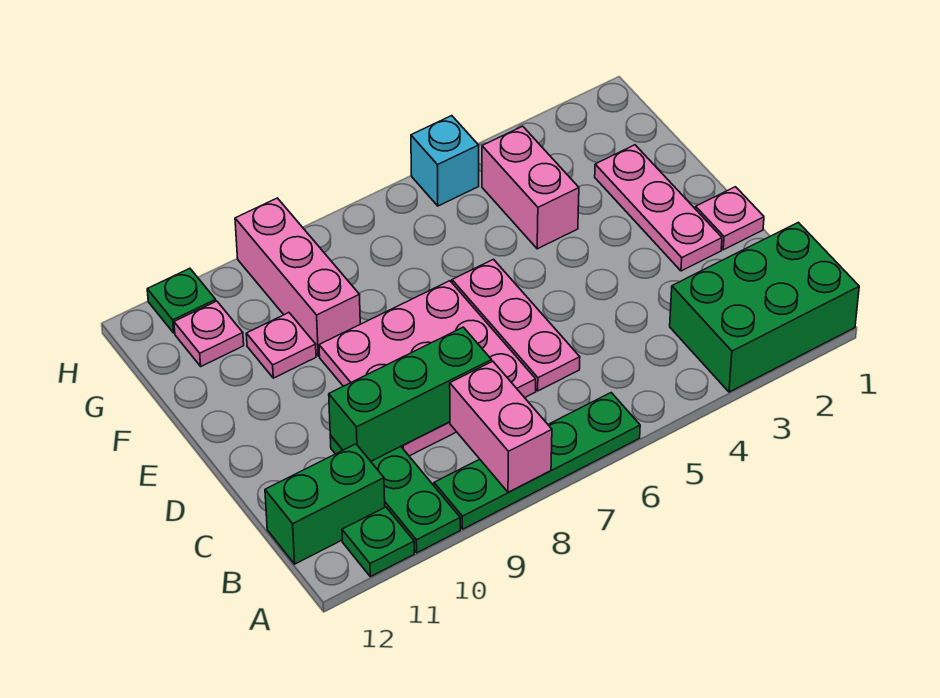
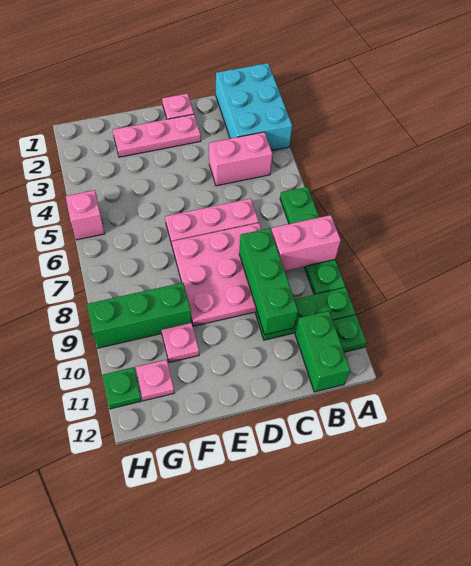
green brick A1:B3 level 1 -> cyan brick A1:B3 level 1
pink brick F4:G4 level 1 -> pink brick B4:C4 level 1
pink brick F9:H9 level 1 -> green brick F9:H9 level 1
cyan brick H5 level 1 -> pink brick H5 level 1

